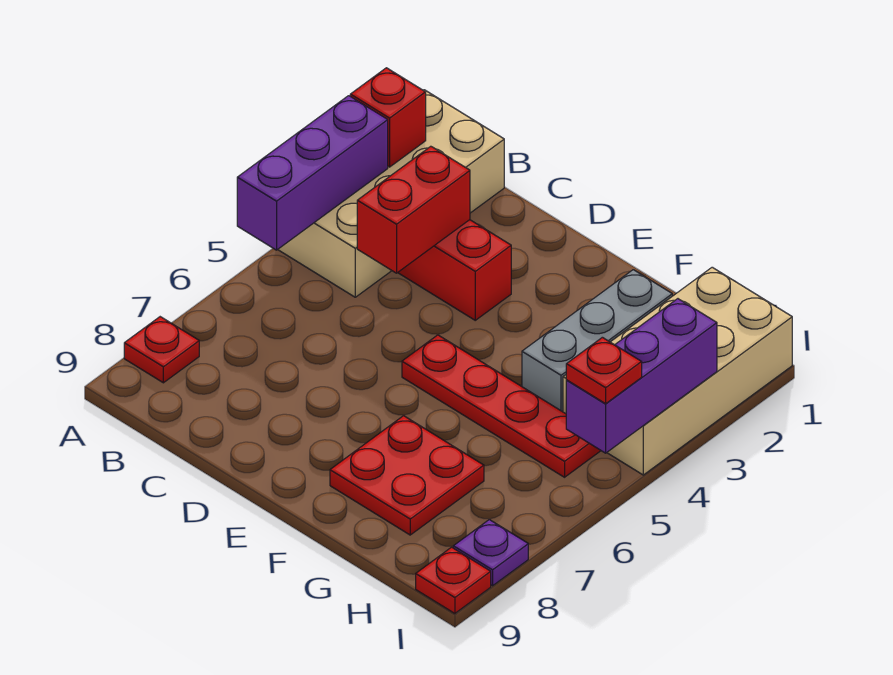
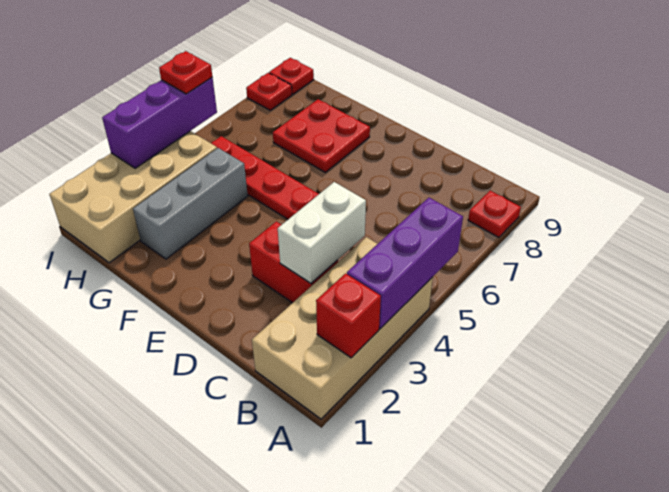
red brick C3:C4 level 2 -> white brick C3:C4 level 2
purple plate I8 level 1 -> red plate I8 level 1

